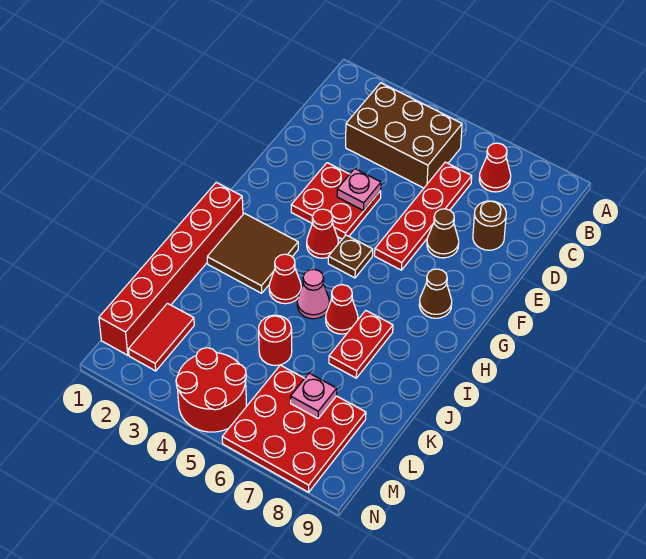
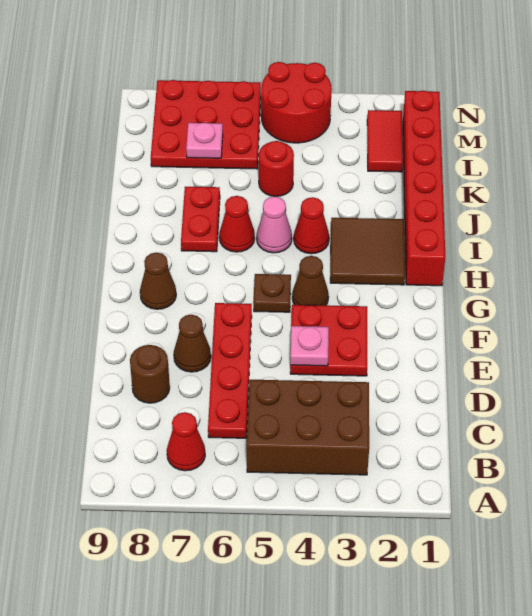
red cone G4 level 1 -> brown cone G4 level 1

